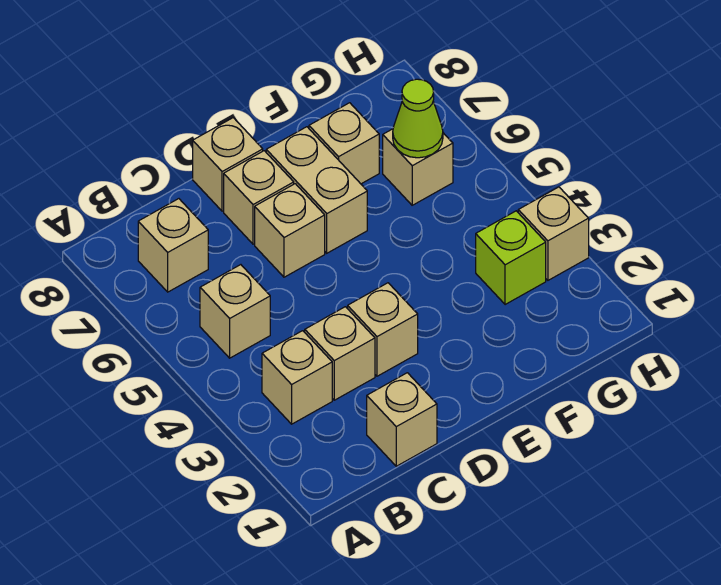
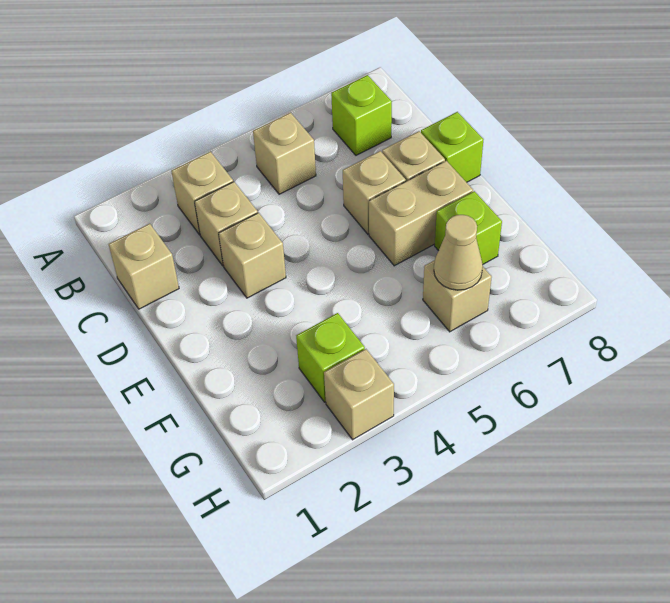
tan brick B7 level 1 -> lime brick B7 level 1
tan brick D8 level 1 -> lime brick D8 level 1
tan brick F7 level 1 -> lime brick F7 level 1
lime cone G6 level 2 -> tan cone G6 level 2

